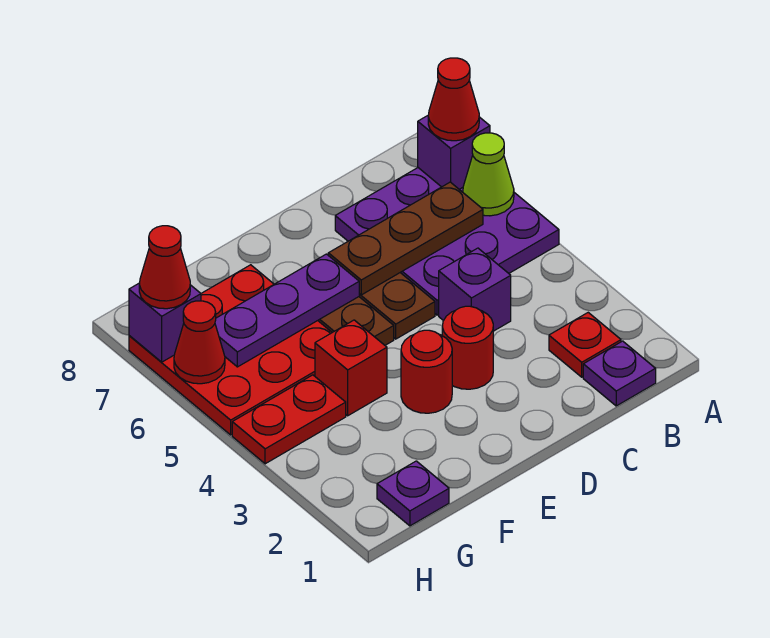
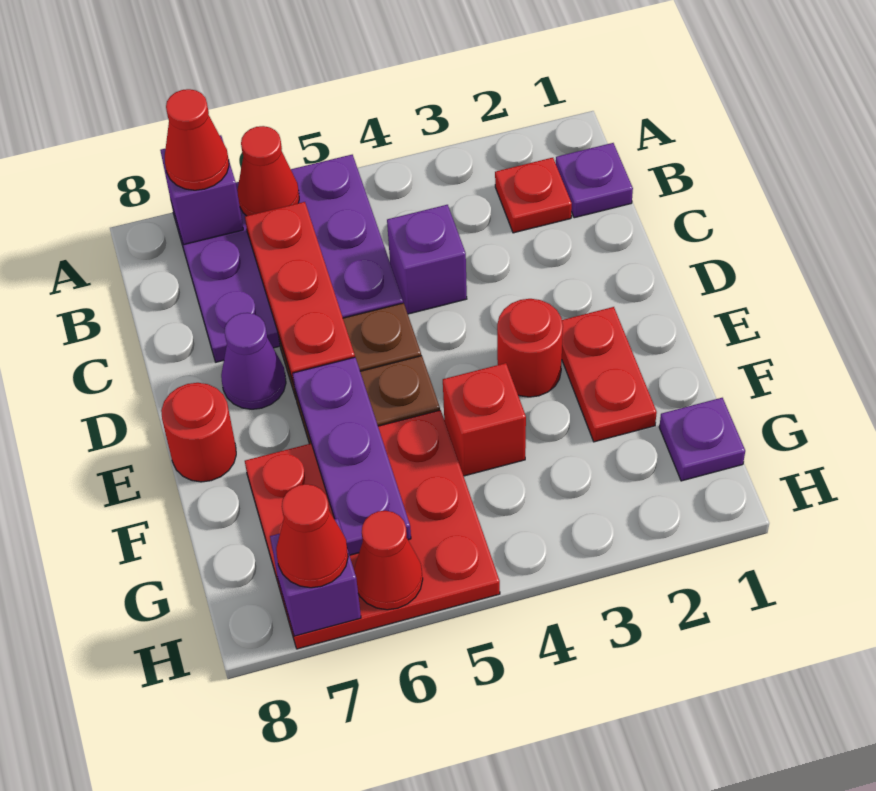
lime cone A6 level 2 -> red cone A6 level 2
brown plate B6:D6 level 2 -> red plate B6:D6 level 2
red round brick D3 level 1 -> red round brick E8 level 1
none -> purple cone D7 level 1
red plate G4:H4 level 1 -> red plate E2:F2 level 1

